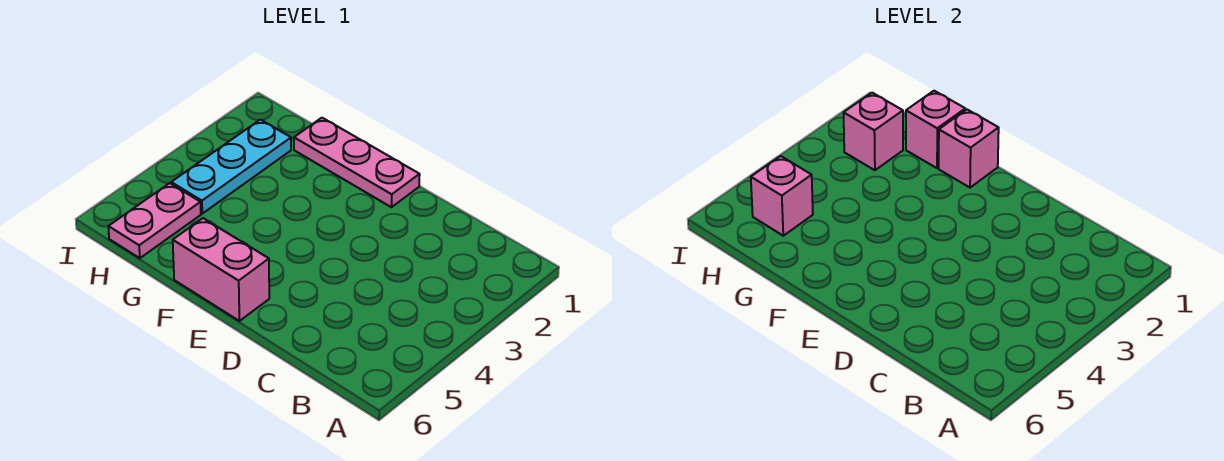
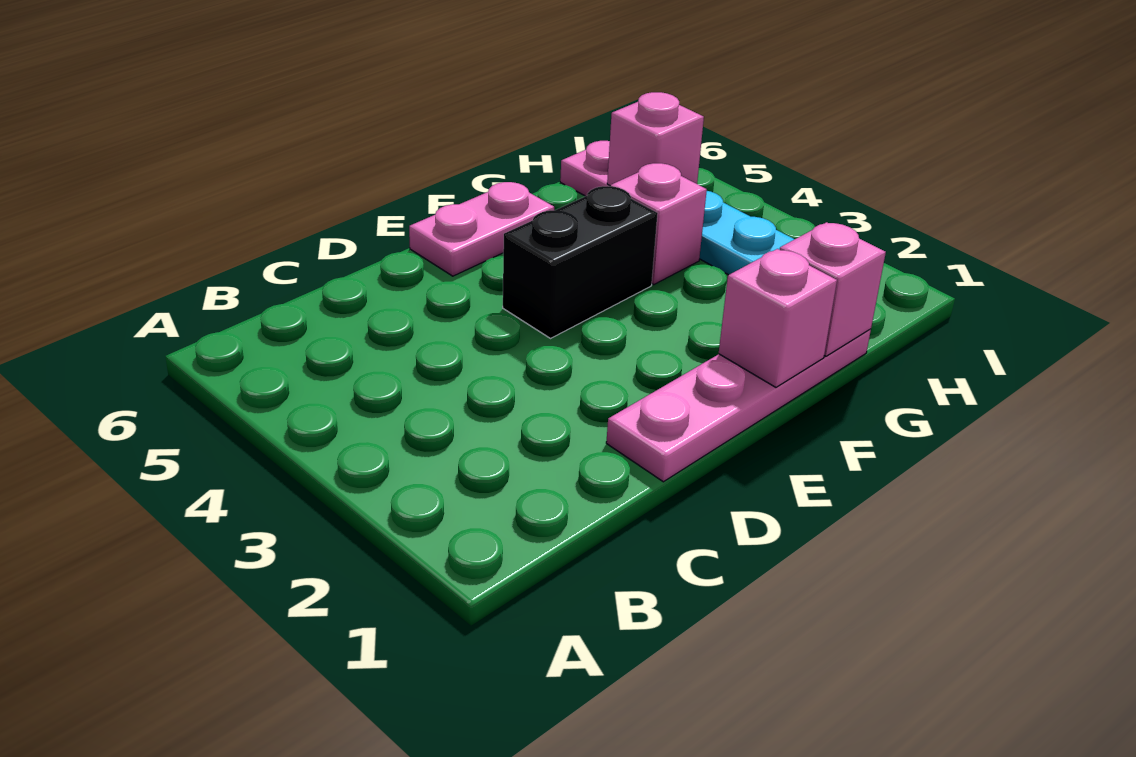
pink plate E1:G1 level 1 -> pink plate D1:G1 level 1
none -> black brick E4:F4 level 1
pink brick E6:F6 level 1 -> pink plate E6:F6 level 1
pink brick H2 level 2 -> pink brick G4 level 1

